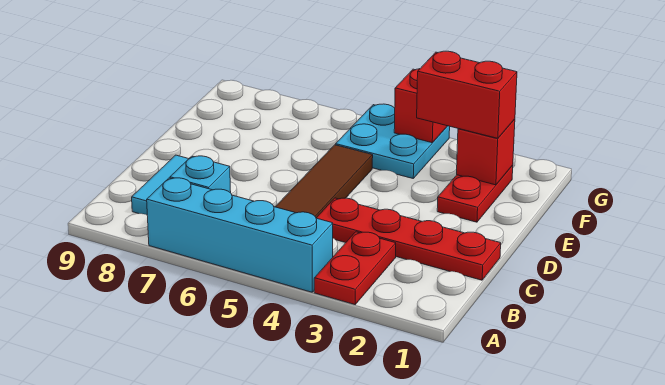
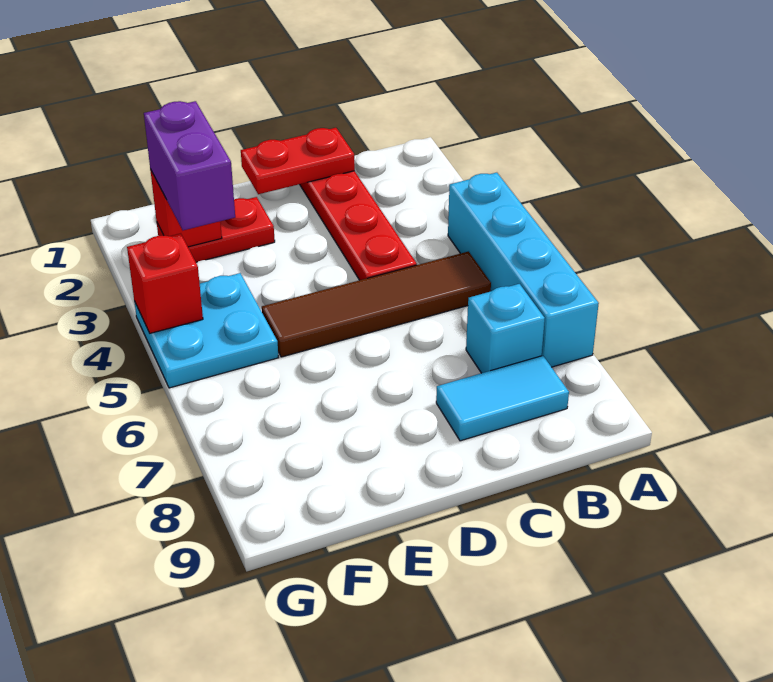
red plate A3:B3 level 1 -> red plate C1:D1 level 2
red brick F2:F3 level 3 -> purple brick F2:F3 level 3

